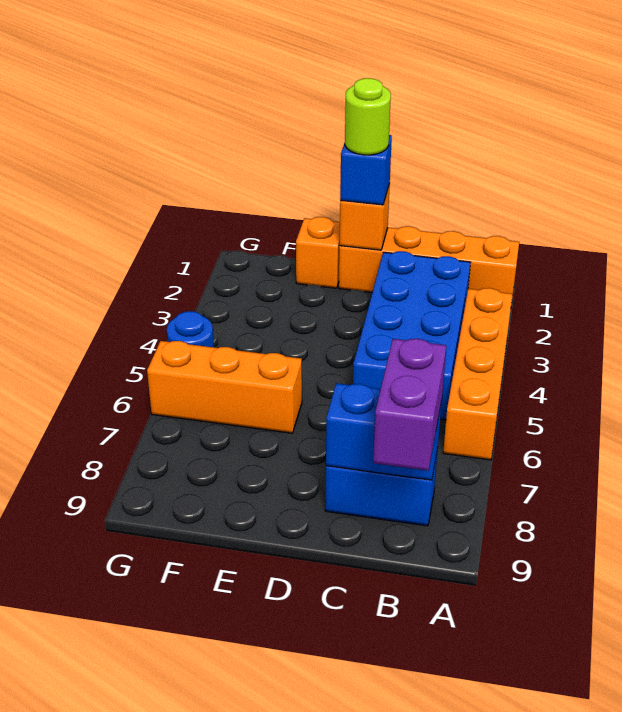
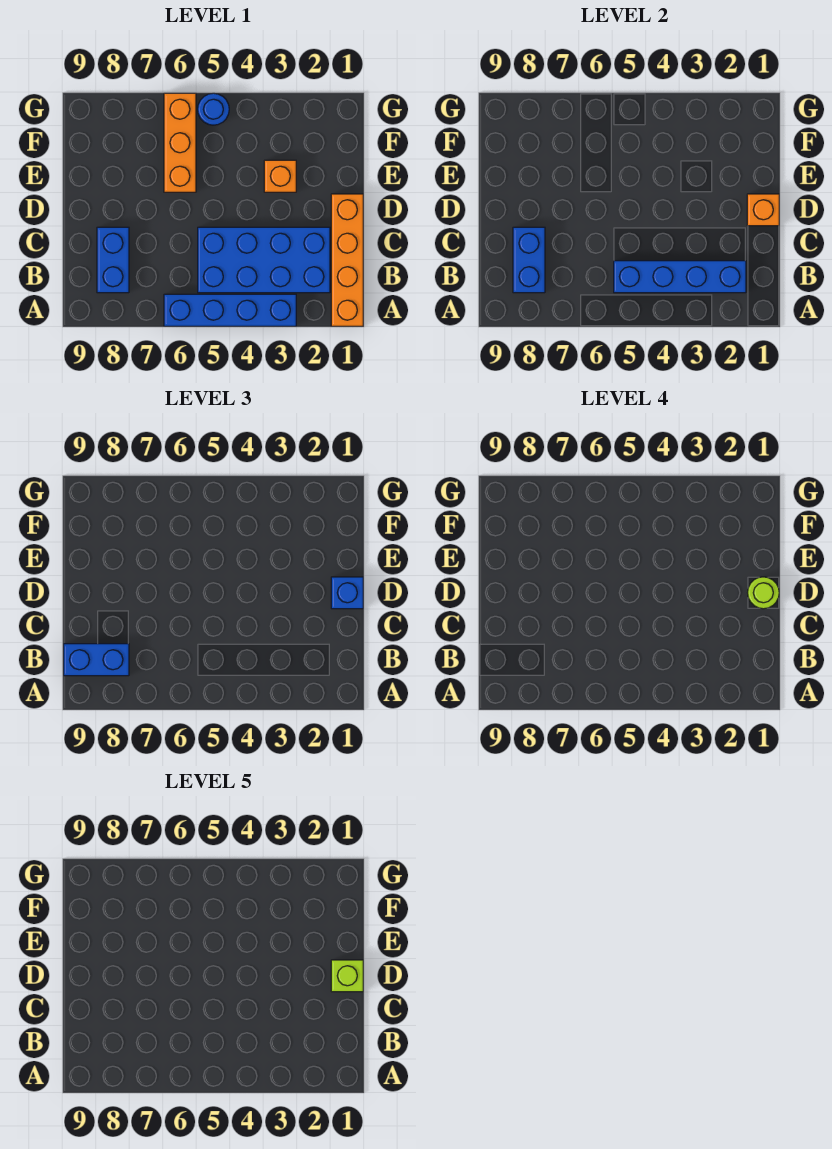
orange brick A3:A6 level 1 -> blue brick A3:A6 level 1
none -> blue brick B2:B5 level 2
purple brick B8:B9 level 3 -> blue brick B8:B9 level 3
none -> lime brick D1 level 5
orange brick E1 level 1 -> orange brick E3 level 1

